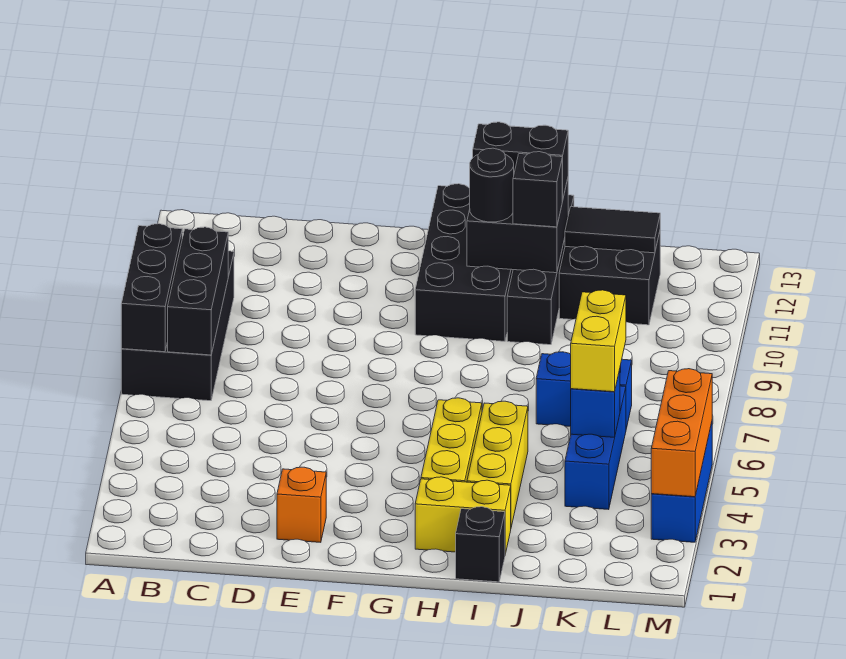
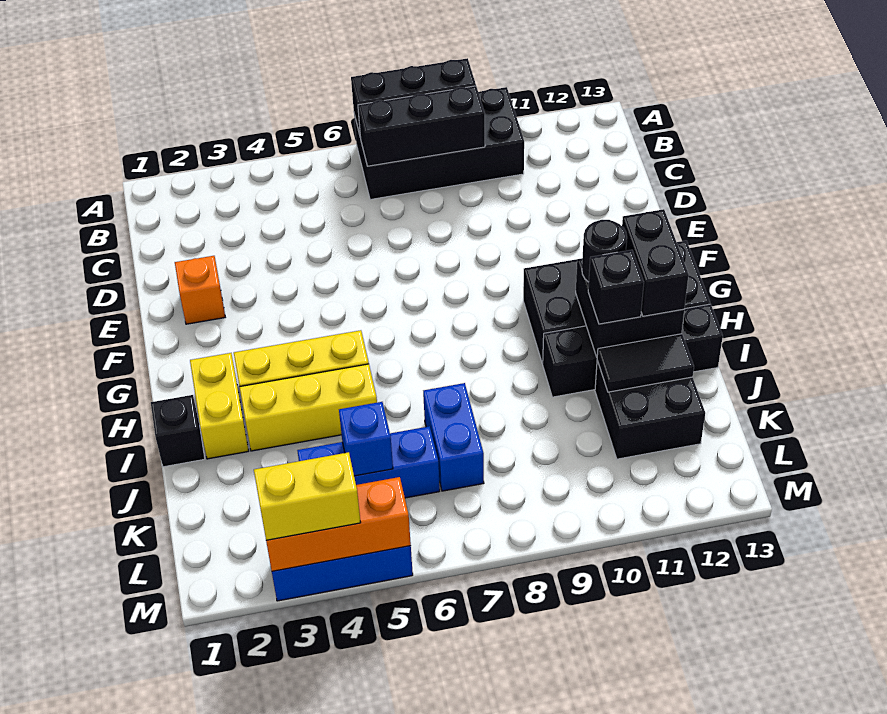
black tile J12:K12 level 2 -> black tile J11:J12 level 2
yellow brick K5:K6 level 3 -> yellow brick M3:M4 level 3

